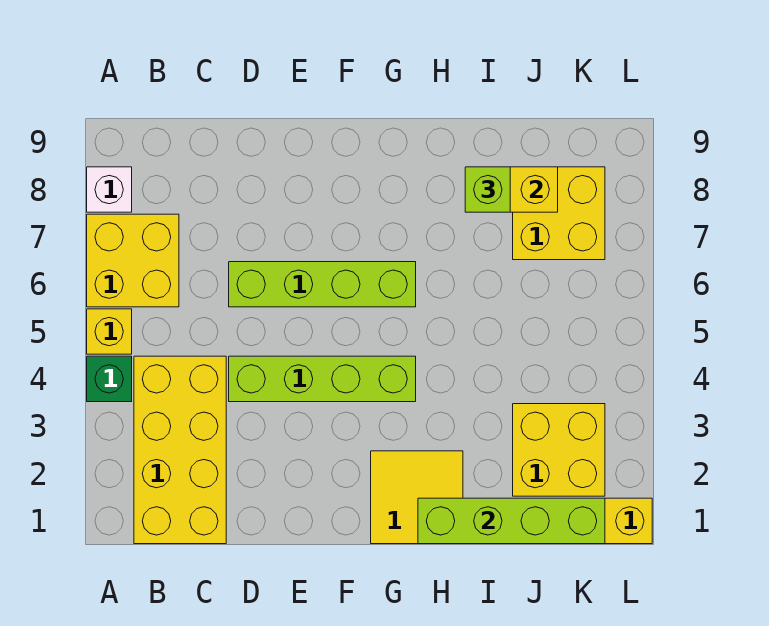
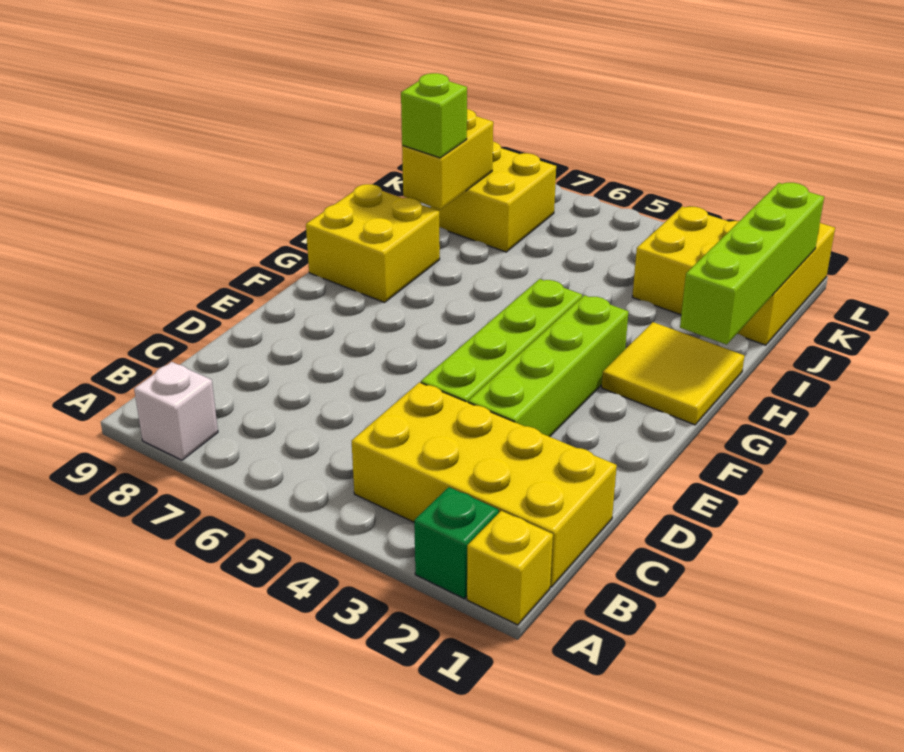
green brick A4 level 1 -> green brick A2 level 1
yellow brick A5 level 1 -> yellow brick A1 level 1
yellow brick A6:B7 level 1 -> yellow brick G8:H9 level 1
lime brick D6:G6 level 1 -> lime brick D3:G3 level 1

